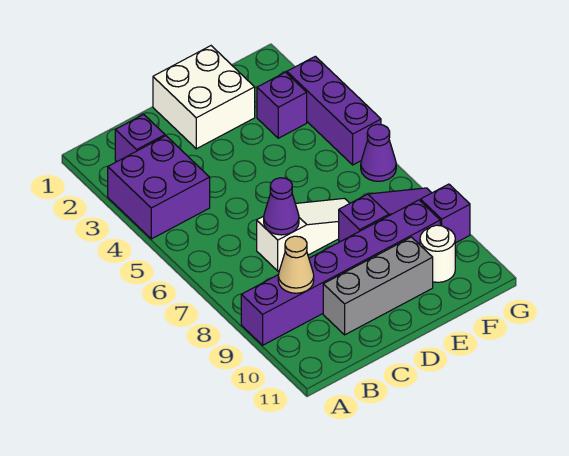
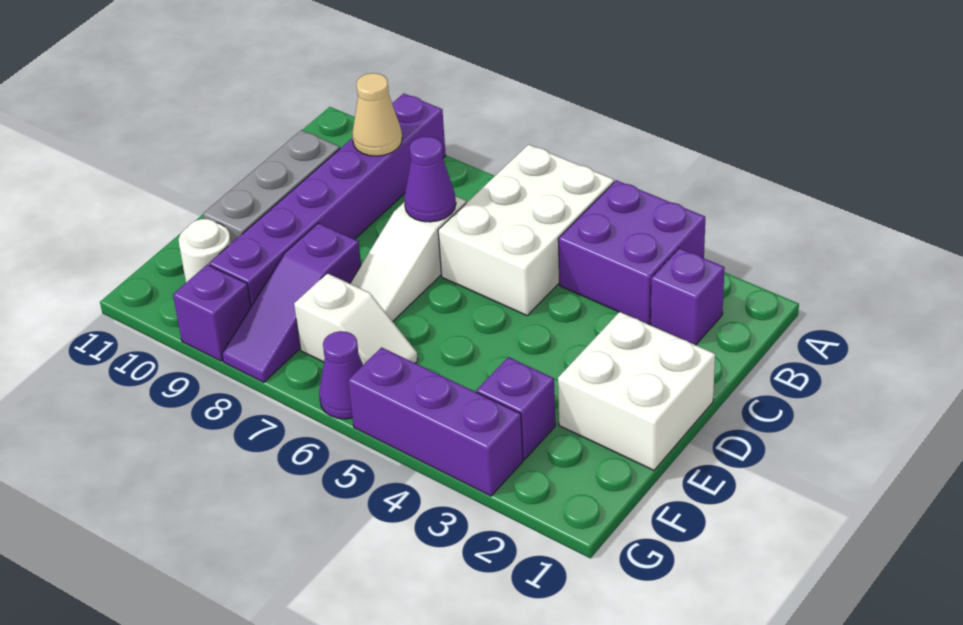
none -> white brick A5:C6 level 1
none -> white slope F6:F7 level 1 top 7

